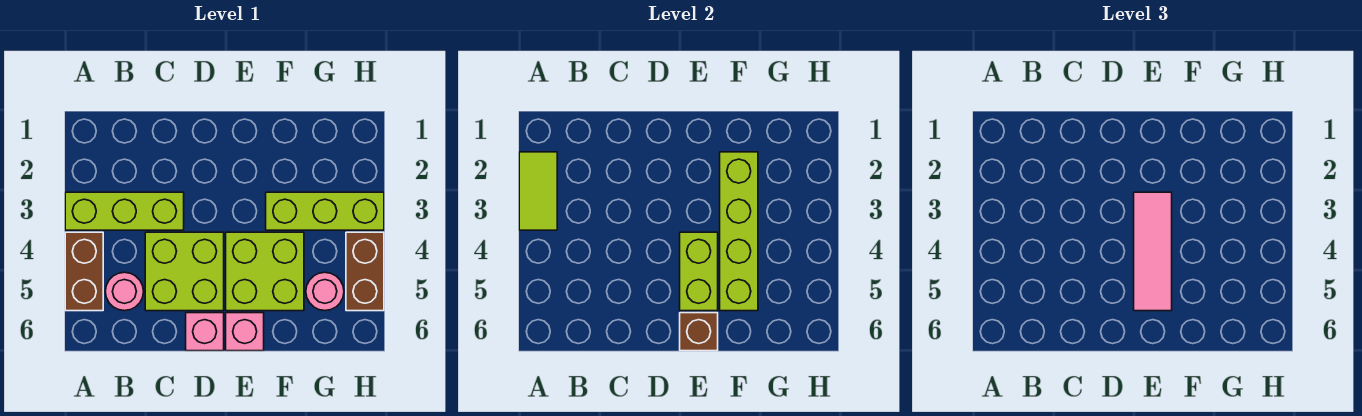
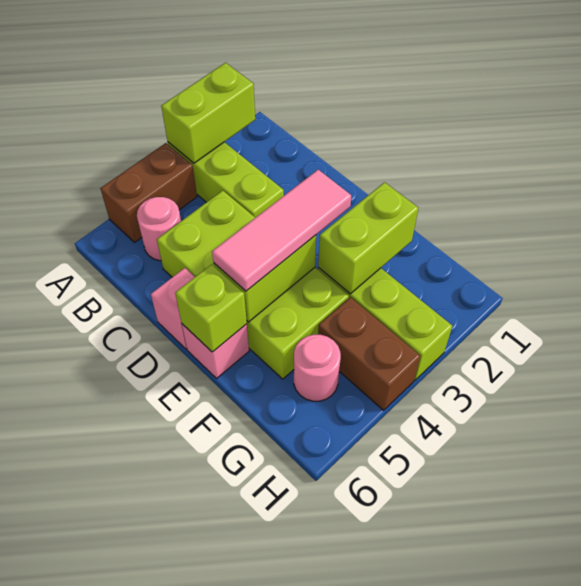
lime tile A2:A3 level 2 -> lime brick A2:A3 level 2
brown brick E6 level 2 -> lime brick E6 level 2
lime brick F2:F5 level 2 -> lime brick F2:F3 level 2
brown brick H4:H5 level 1 -> brown brick G4:H4 level 1

